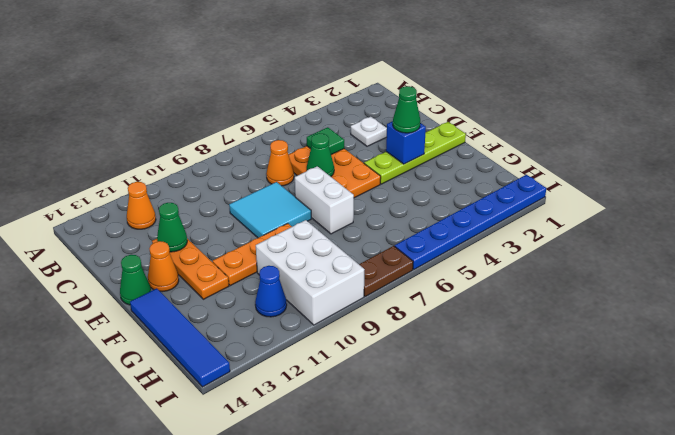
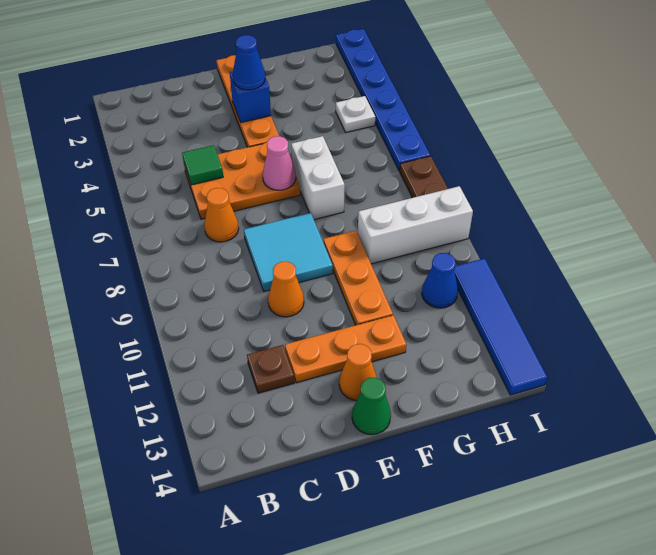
orange cone B12 level 1 -> orange cone D10 level 1
white plate C3 level 1 -> white plate H4 level 1
none -> brown plate C12 level 1
green cone D6 level 2 -> none
green cone D12 level 2 -> none
lime plate E1:E4 level 1 -> orange plate E1:E4 level 1
green cone E3 level 3 -> blue cone E3 level 3
none -> pink cone E6 level 2
white brick E7:F7 level 1 -> white brick F6:F7 level 1
blue tile F14:I14 level 1 -> blue tile I11:I14 level 1
white brick G9:I10 level 1 -> white brick G9:I9 level 1

